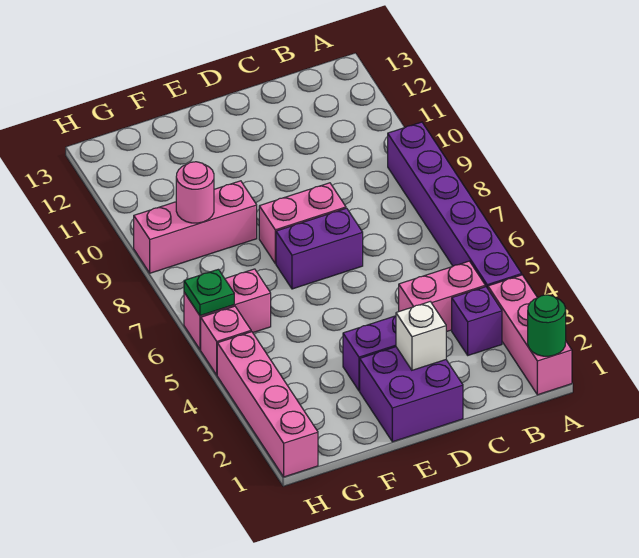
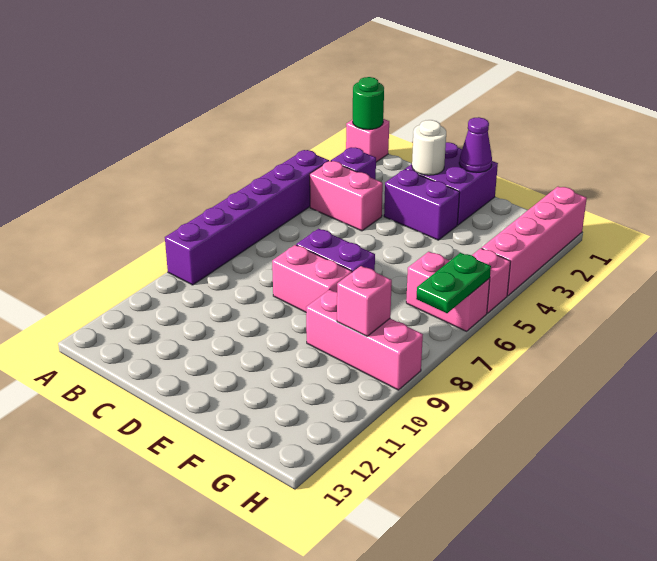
pink brick A1:A3 level 1 -> pink brick A1 level 1
white brick D2 level 2 -> white round brick D2 level 2
none -> purple cone E1 level 2
pink round brick G9 level 2 -> pink brick G9 level 2
green plate H6 level 2 -> green plate H6:H7 level 2

